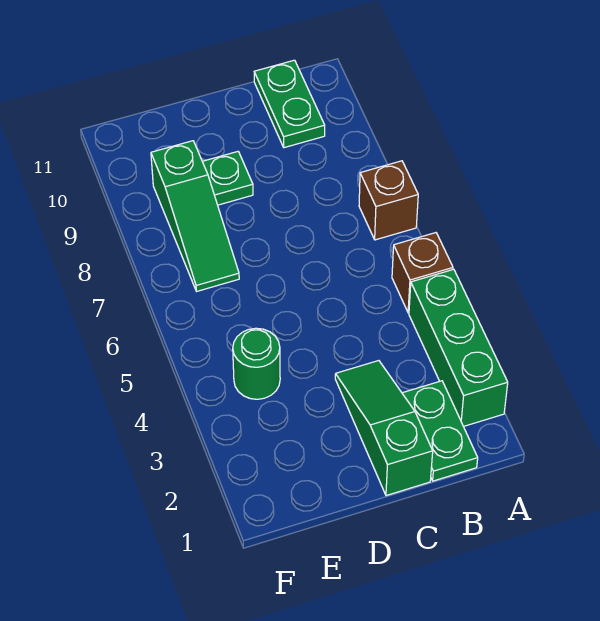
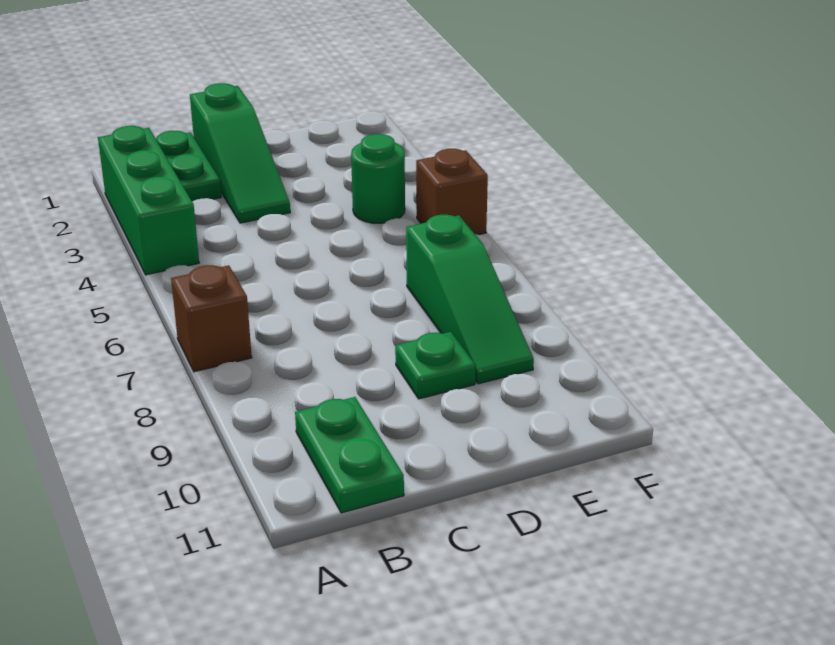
brown brick A5 level 1 -> brown brick F5 level 1
green slope E7:E9 level 1 top 9 -> green slope E7:E9 level 1 top 7

